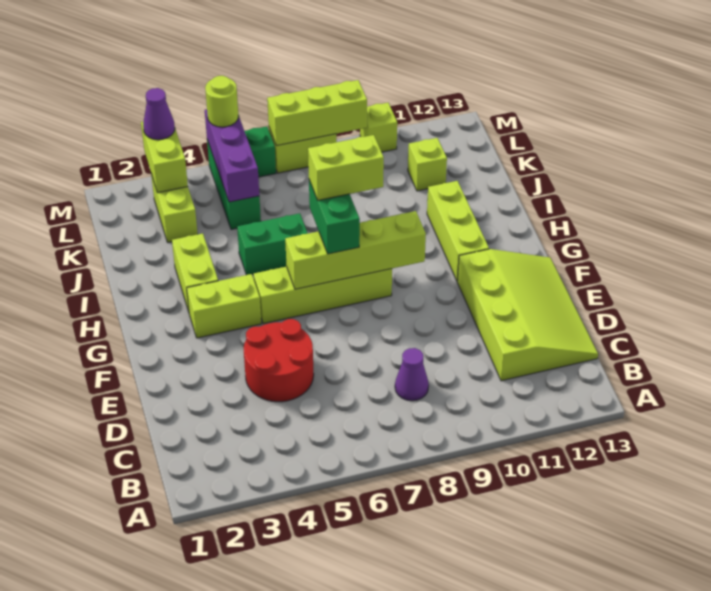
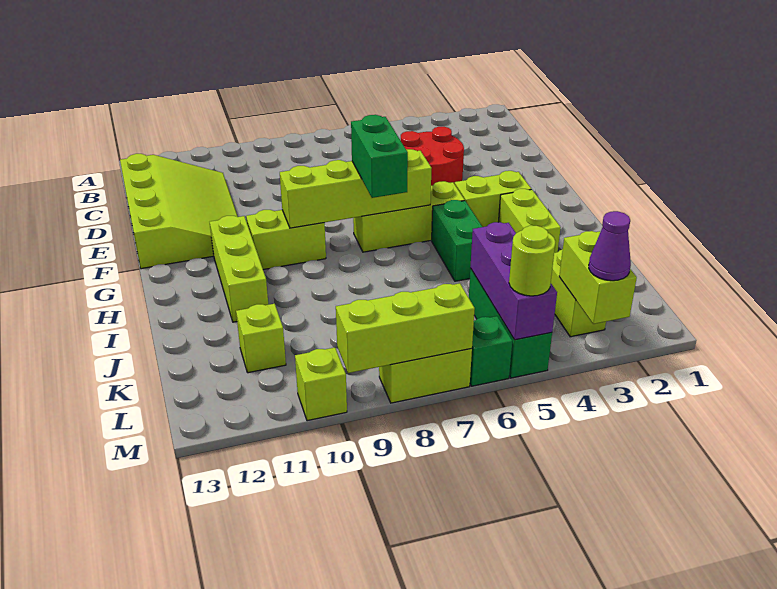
purple cone C8 level 1 -> none
lime slope C11:F13 level 1 top 11 -> lime slope C11:F13 level 1 top 13
lime brick G5:G8 level 1 -> lime brick G5:G7 level 1
lime brick H7:H8 level 4 -> lime brick G9:G10 level 1
green brick I5:I6 level 1 -> green brick H5:I5 level 1

